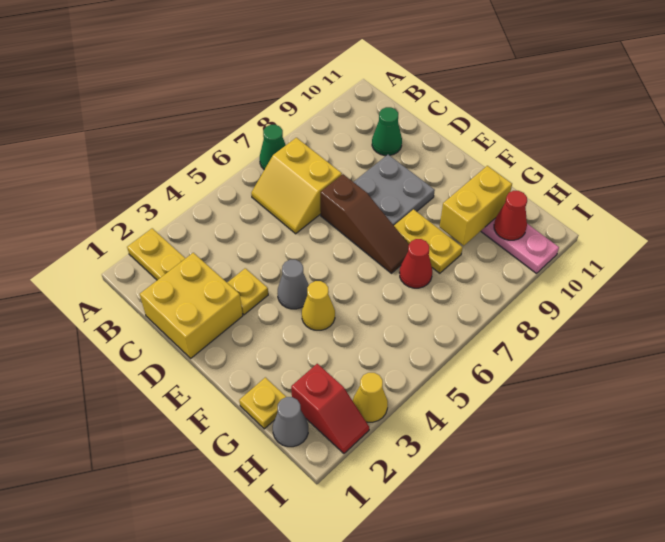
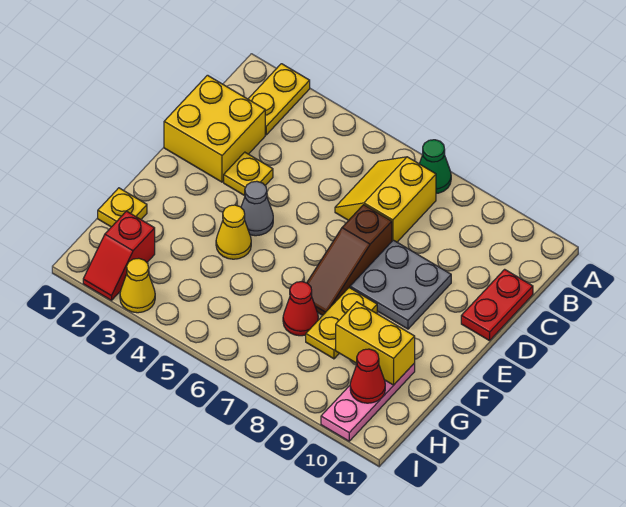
green cone C10 level 1 -> none
none -> red plate C11:D11 level 1
grey cone H1 level 1 -> none

